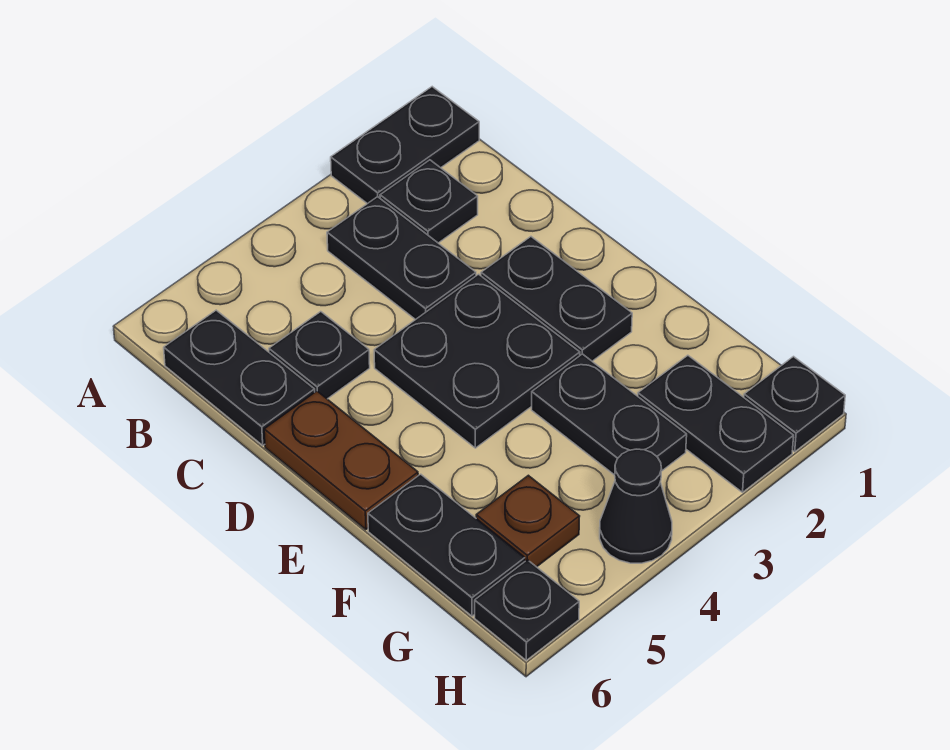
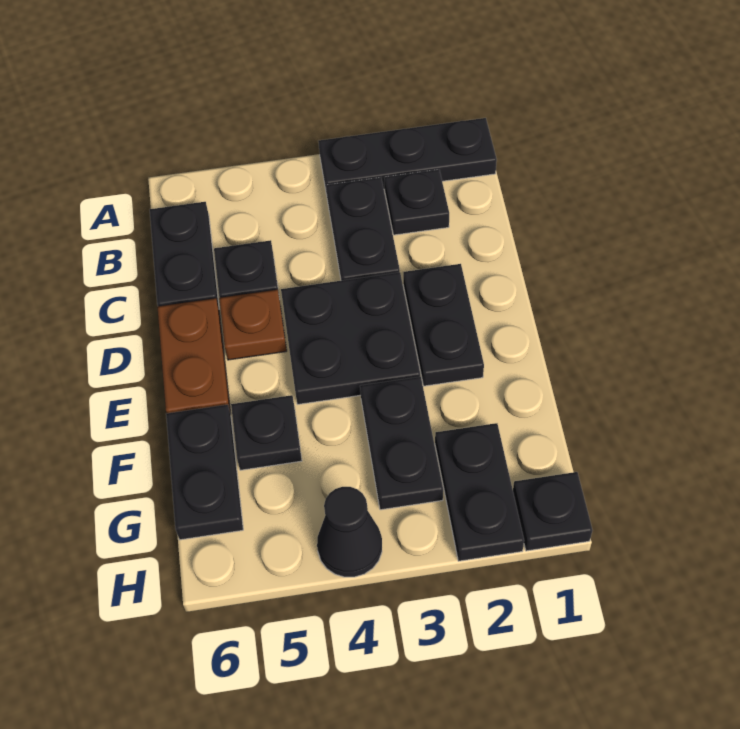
black plate A1:A2 level 1 -> black plate A1:A3 level 1
brown plate G5 level 1 -> brown plate D5 level 1
black plate H6 level 1 -> black plate F5 level 1

